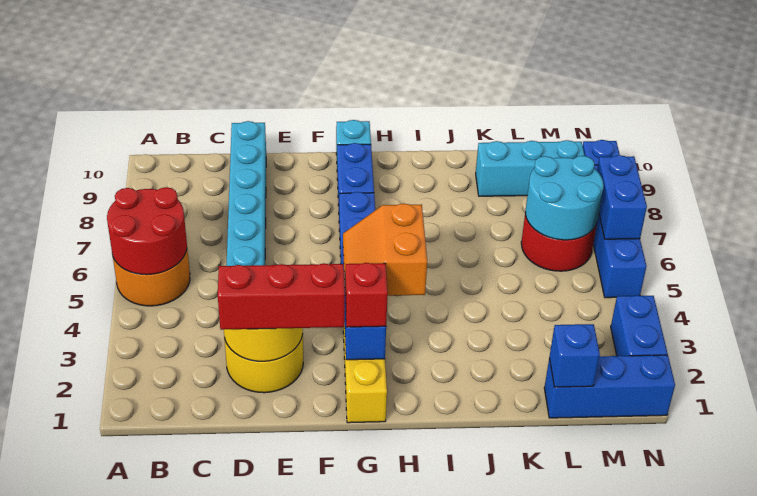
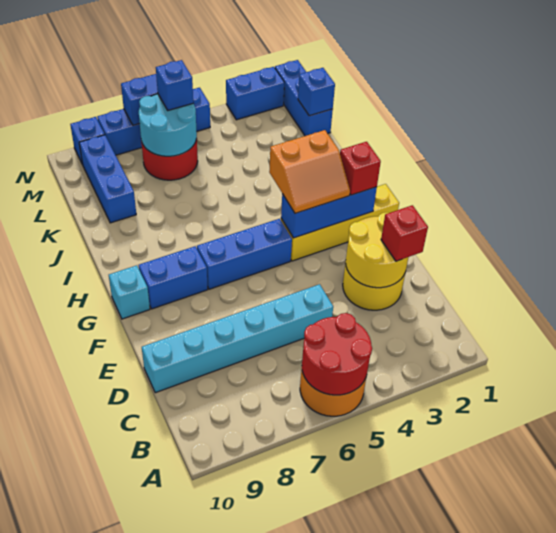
red brick D2:F2 level 3 -> red brick D2 level 3
cyan brick K9:M9 level 1 -> blue brick K9:M9 level 1
none -> blue brick M6 level 3

